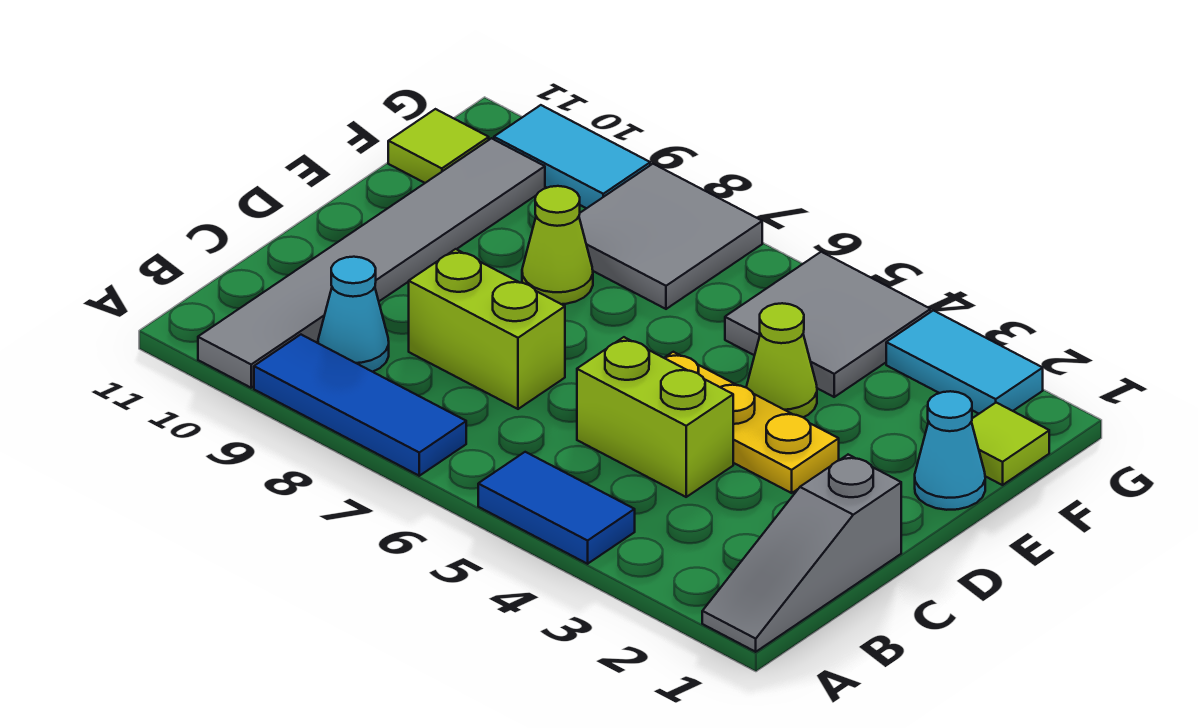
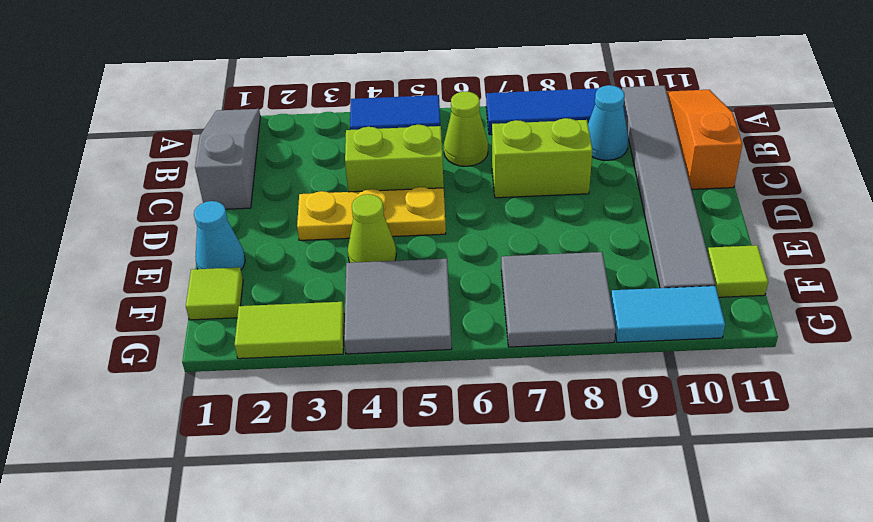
none -> orange slope A11:C11 level 1 top C
lime cone E8 level 1 -> lime cone B6 level 1
cyan tile G2:G3 level 1 -> lime tile G2:G3 level 1

